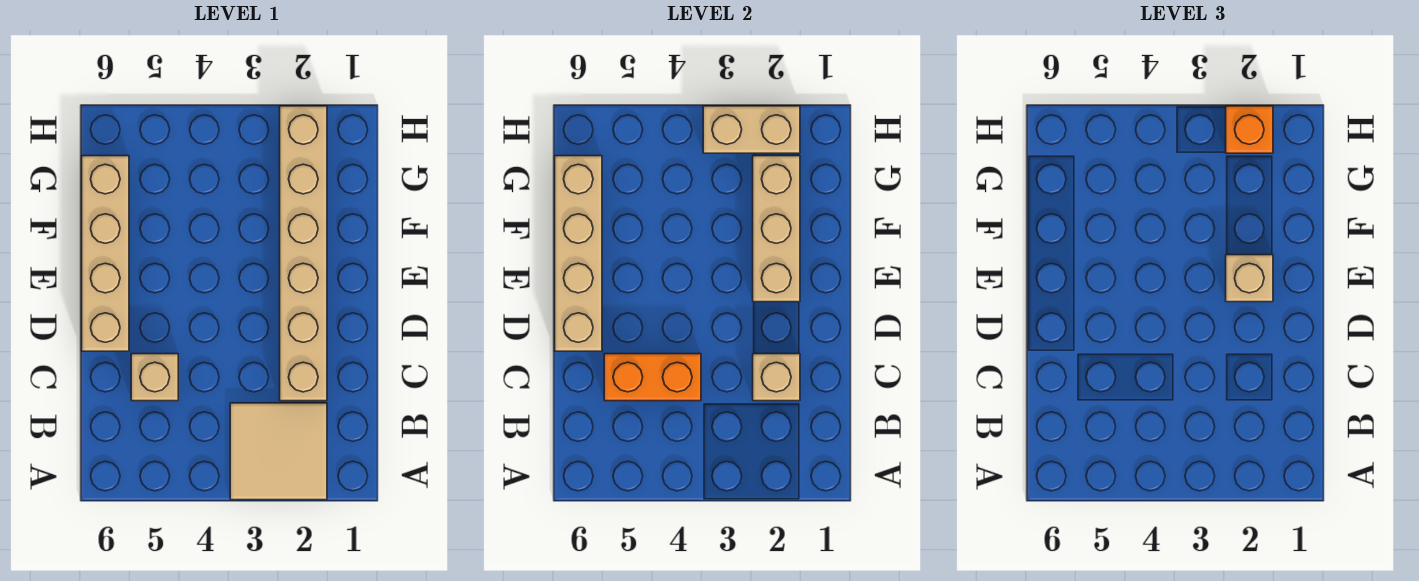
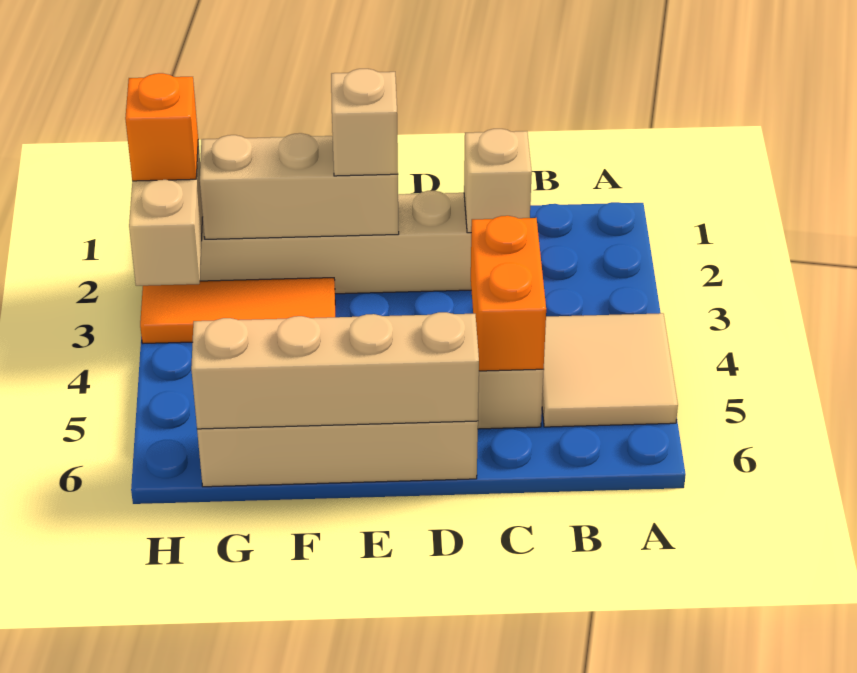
tan tile A2:B3 level 1 -> tan tile A4:B5 level 1
none -> orange tile F3:H3 level 1

